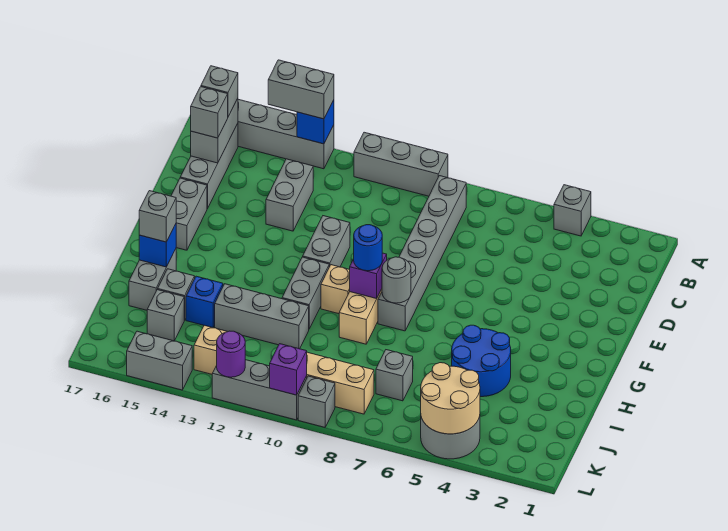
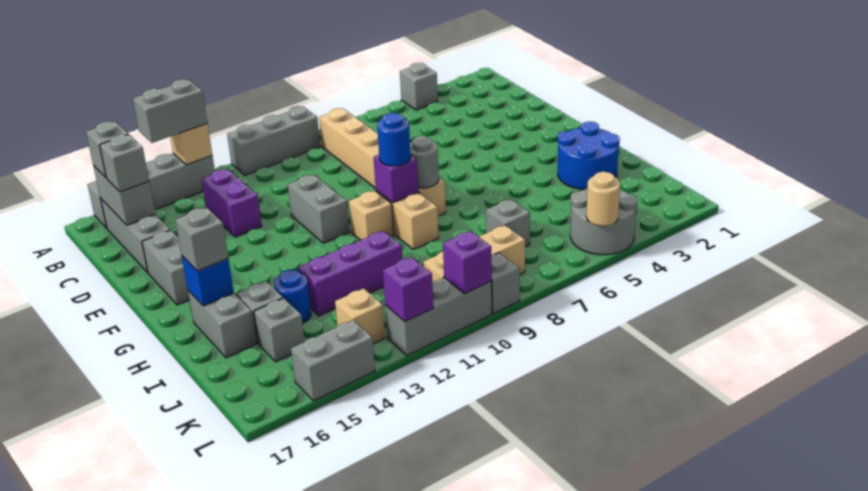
blue brick A13 level 2 -> tan brick A13 level 2
grey brick B8:G8 level 1 -> tan brick B8:G8 level 1
grey brick C13:D13 level 1 -> purple brick C13:D13 level 1
grey brick G11:H11 level 1 -> none
blue round brick H4:I5 level 1 -> blue round brick H2:I3 level 1
grey brick I11:I13 level 1 -> purple brick I11:I13 level 1
blue brick I14 level 1 -> blue round brick I14 level 1
tan round brick K4:L5 level 2 -> tan round brick L5 level 2
purple round brick L12 level 2 -> purple brick L12 level 2

